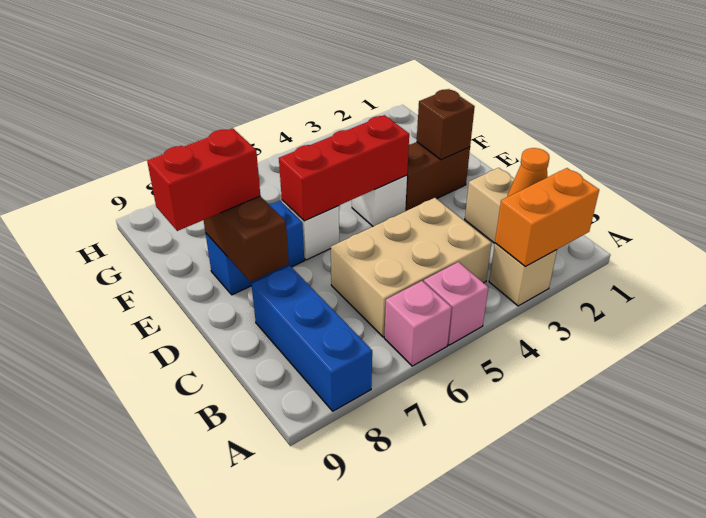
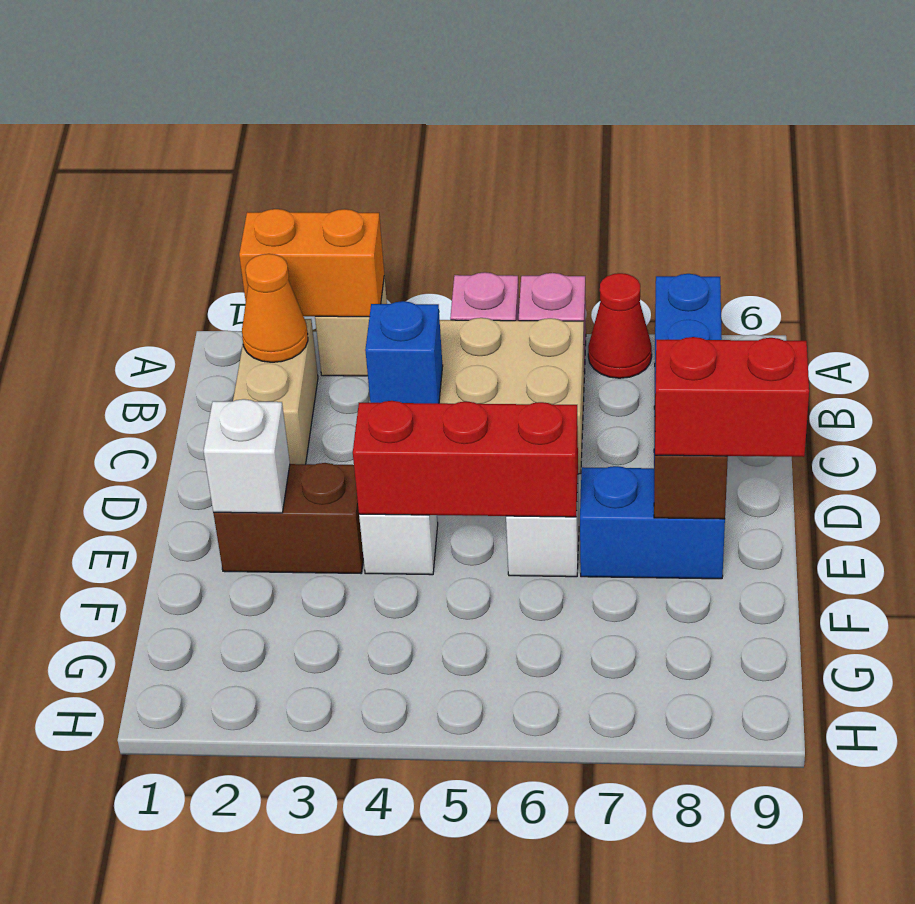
none -> red cone A7 level 1
none -> blue brick C4 level 2
brown brick E2 level 2 -> white brick E2 level 2

